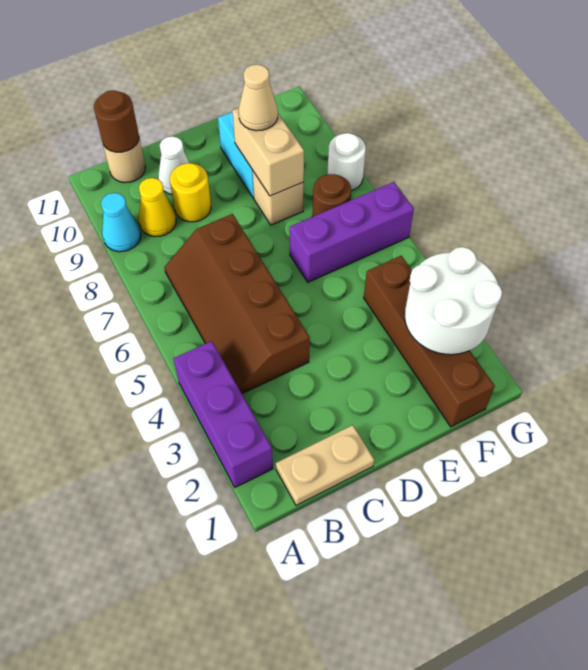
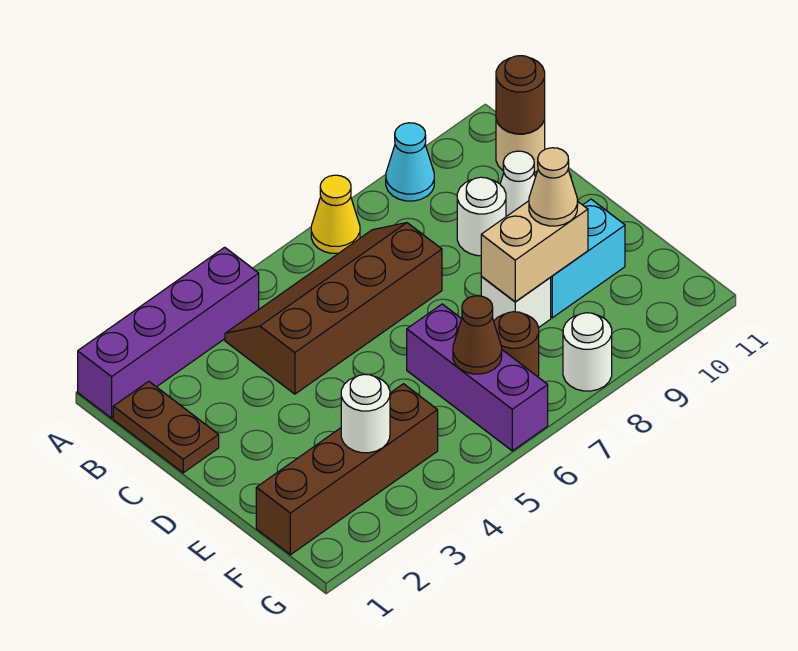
purple brick A2:A4 level 1 -> purple brick A1:A4 level 1
tan plate B1:C1 level 1 -> brown plate B1:C1 level 1
yellow cone B9 level 1 -> yellow cone A7 level 1
yellow round brick C9 level 1 -> white round brick C9 level 1
tan brick E8 level 1 -> white brick E8 level 1
white round brick F2:G3 level 2 -> white round brick F3 level 2
none -> brown cone F6 level 2

